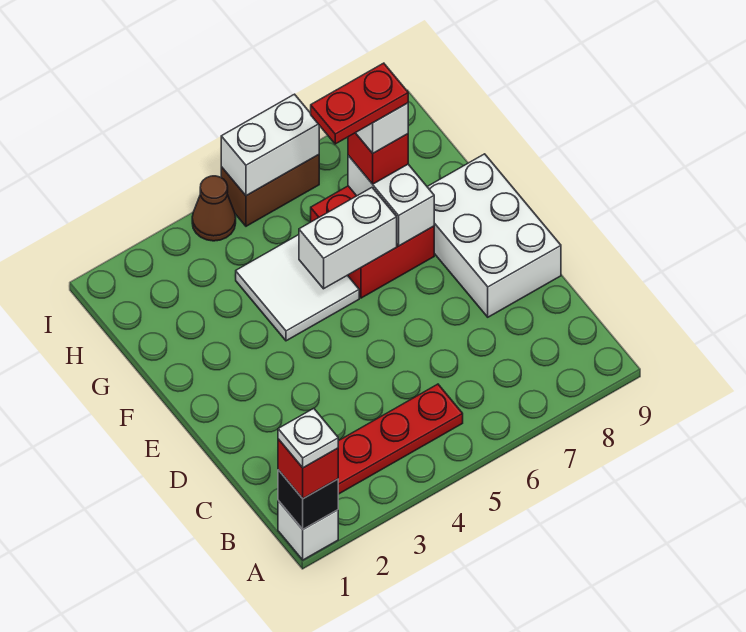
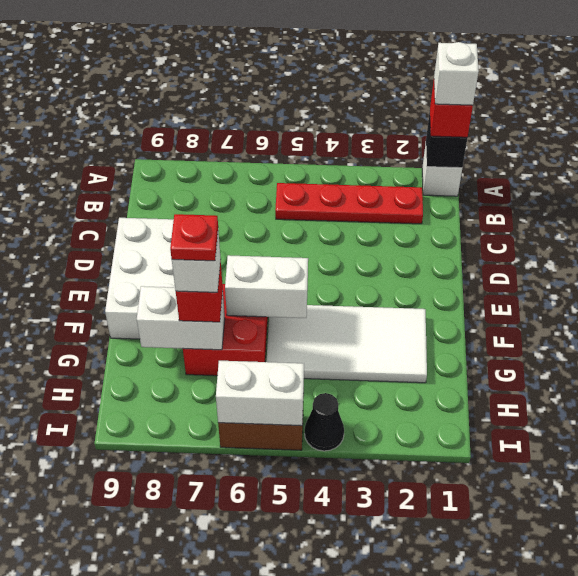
white plate A1 level 4 -> white brick A1 level 4
white tile F4:G5 level 1 -> white tile F2:G5 level 1
white brick F7:G7 level 2 -> white brick G7:G8 level 2
red plate G6:G7 level 5 -> red plate G7 level 5
brown cone I4 level 1 -> black cone I4 level 1

